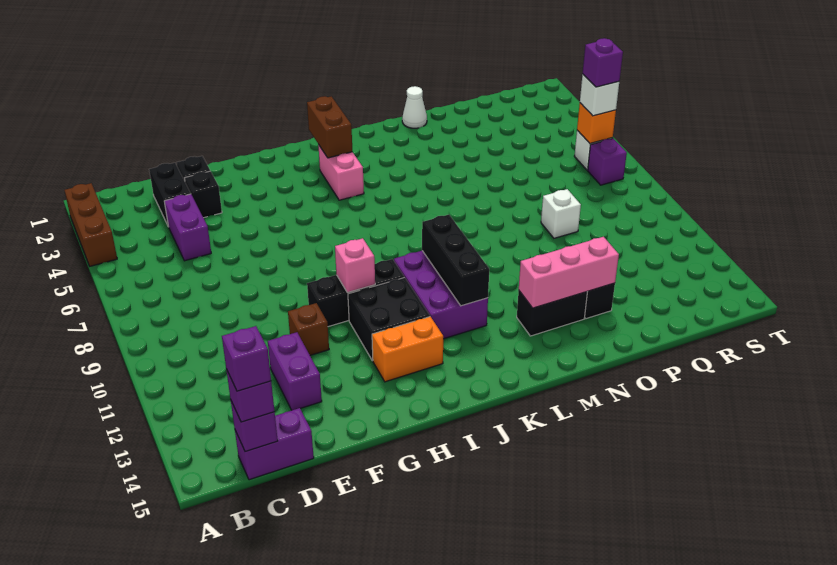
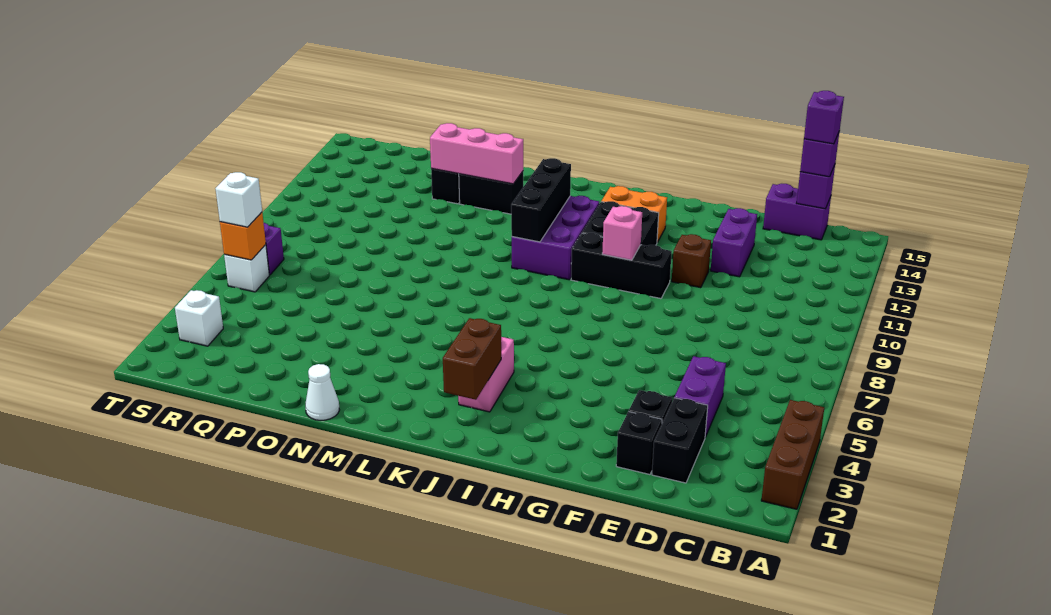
white brick P9 level 1 -> white brick S3 level 1
purple brick S6 level 4 -> none

